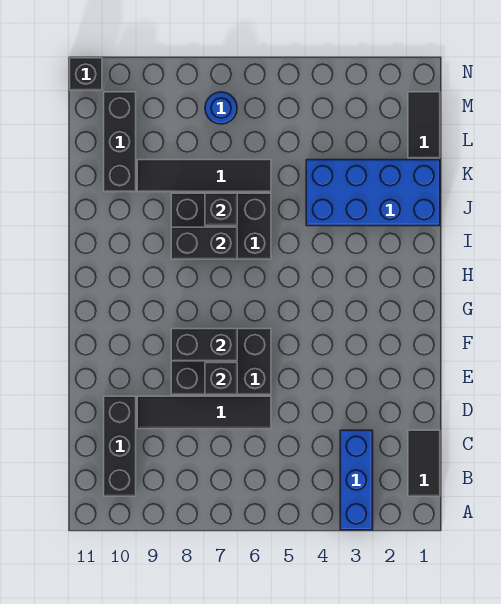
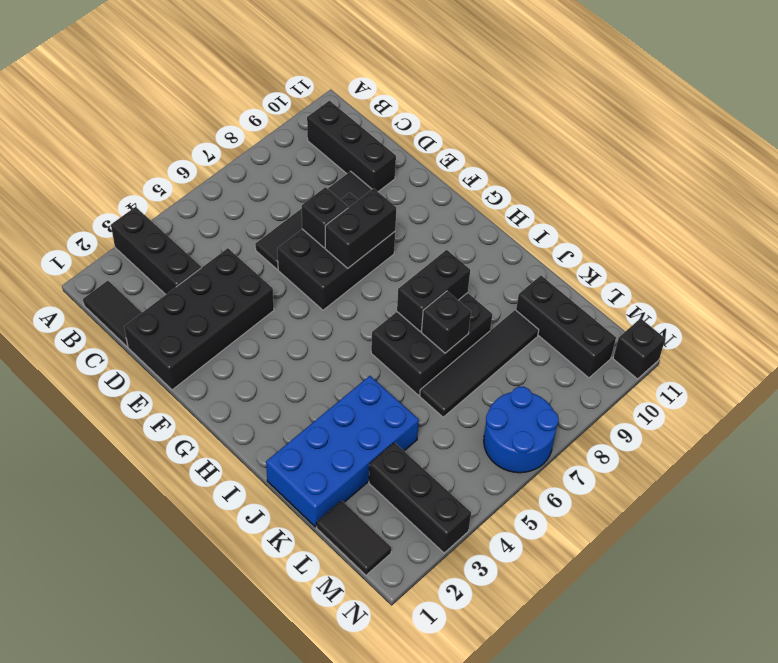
blue brick A3:C3 level 1 -> black brick A3:C3 level 1
none -> black brick D1:E4 level 1
none -> black brick L3:N3 level 1
blue round brick M7 level 1 -> blue round brick M6:N7 level 1

